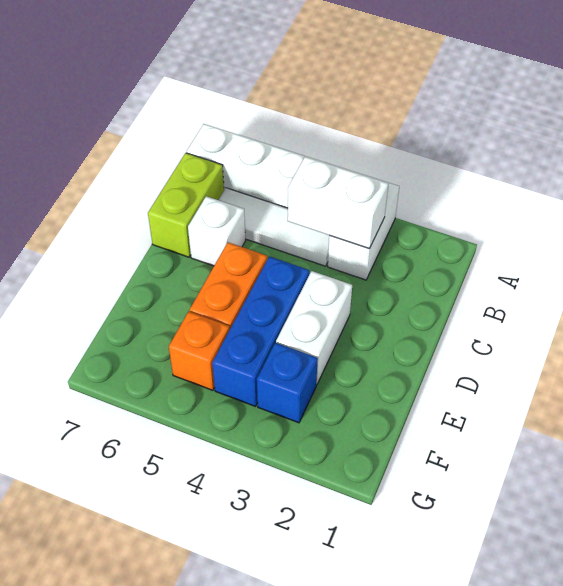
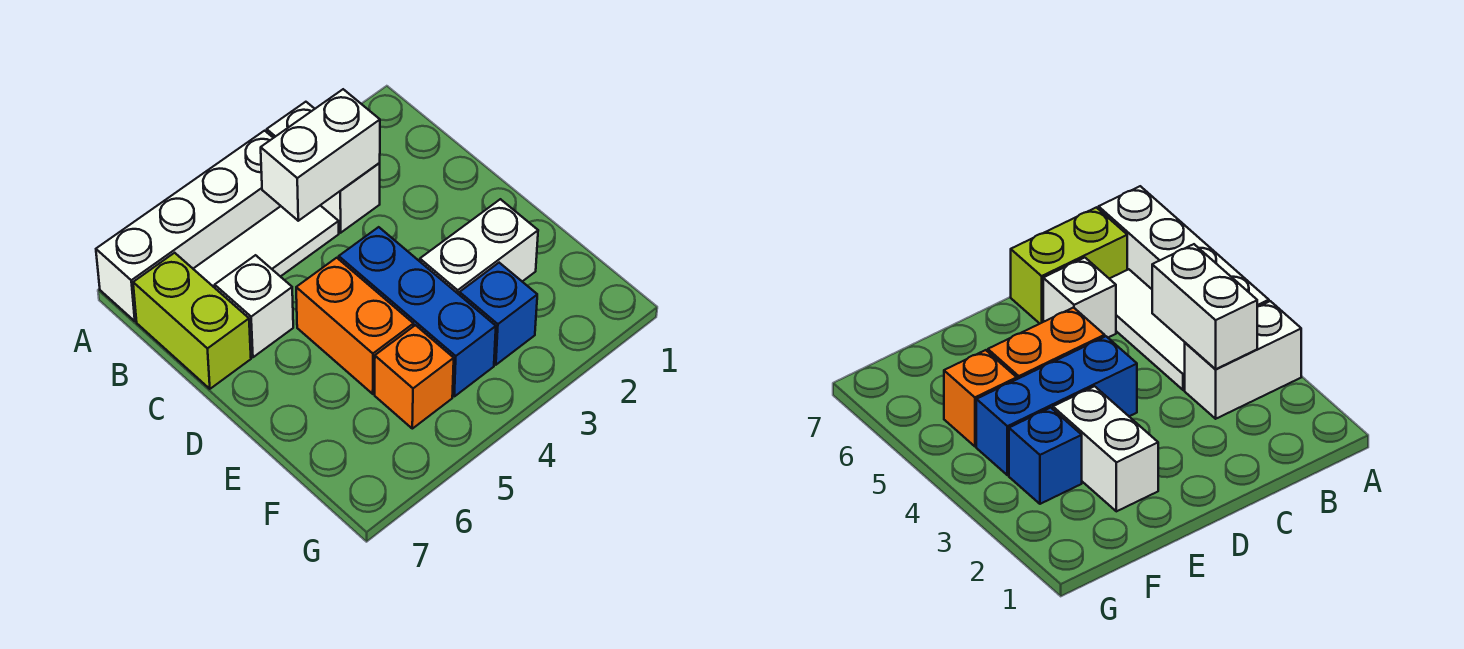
white brick D3:E3 level 1 -> white brick E2:E3 level 1

